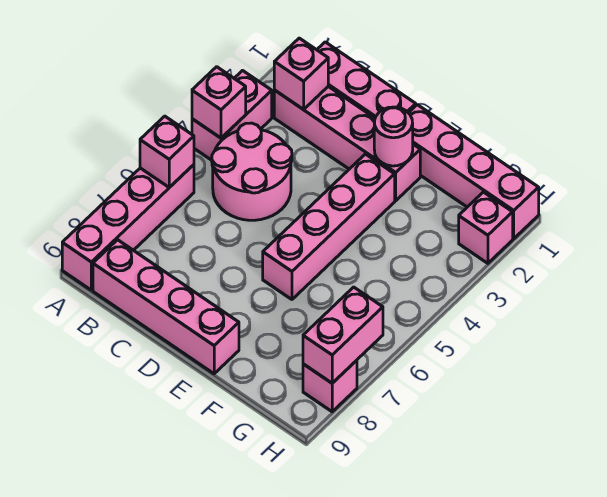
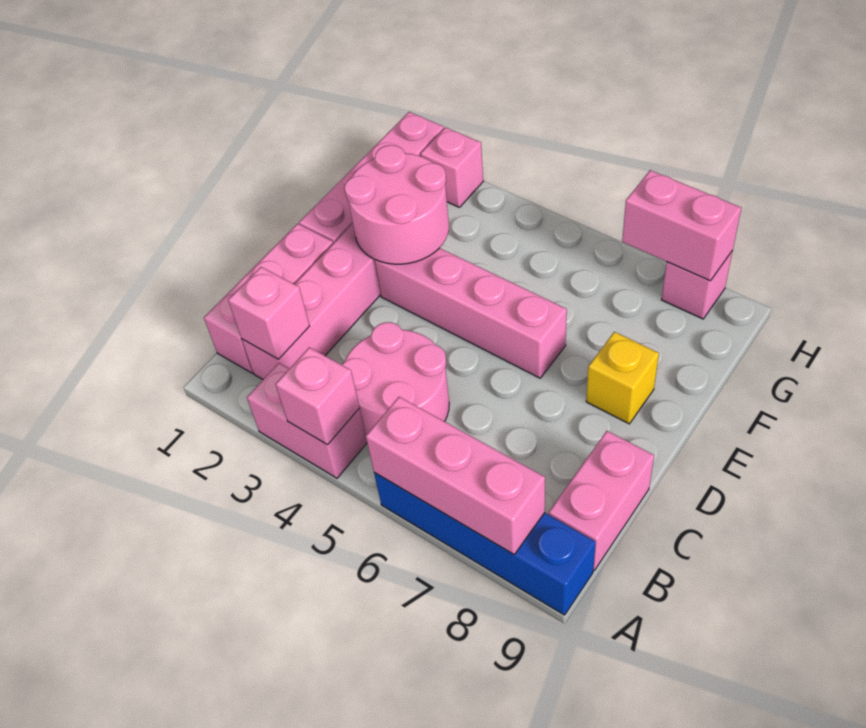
pink brick A6:A9 level 1 -> blue brick A6:A9 level 1
pink brick A6 level 2 -> pink brick A6:A8 level 2
pink brick B9:E9 level 1 -> pink brick B9:C9 level 1
pink round brick E2 level 2 -> pink round brick E2:F3 level 2
none -> yellow brick E8 level 1

